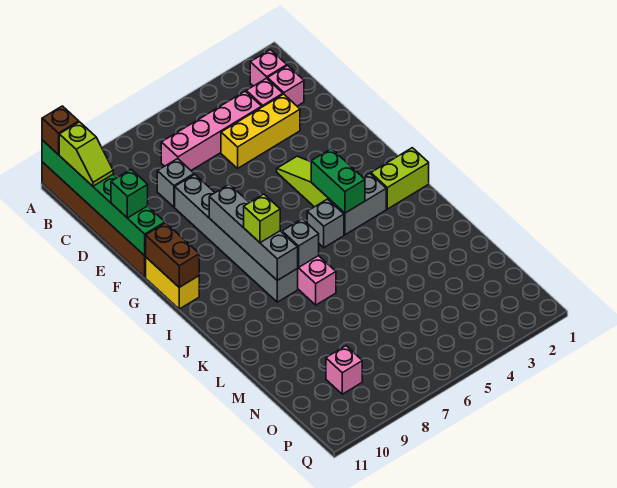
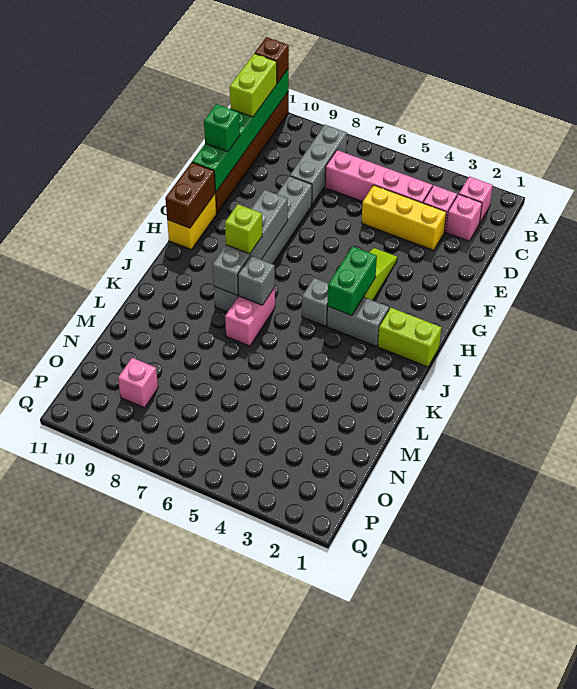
lime slope B11:C11 level 3 top B -> lime brick B11:C11 level 3
grey brick D8 level 1 -> grey brick B8:D8 level 1

